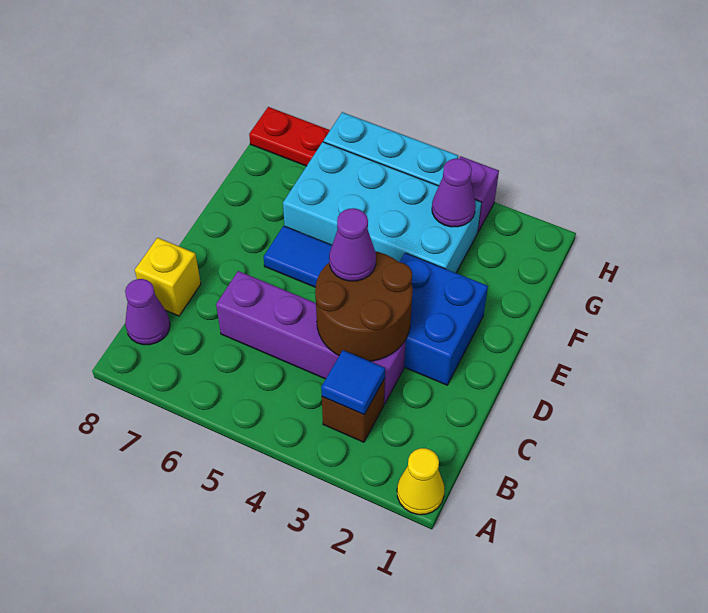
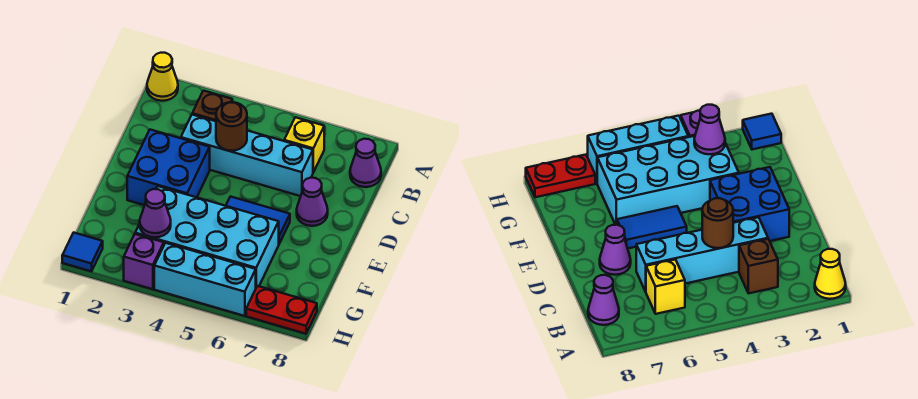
blue tile B3 level 2 -> blue tile H1 level 1
purple brick C3:C6 level 1 -> cyan brick C3:C6 level 1
brown round brick C3:D4 level 2 -> brown round brick C4 level 2
yellow brick C8 level 1 -> yellow brick B6 level 1
purple cone D4 level 3 -> purple cone D7 level 1

